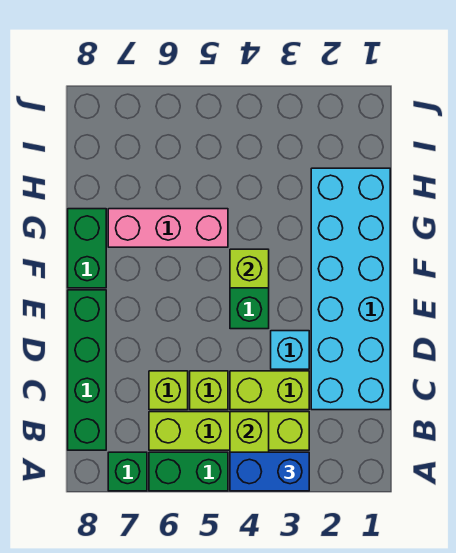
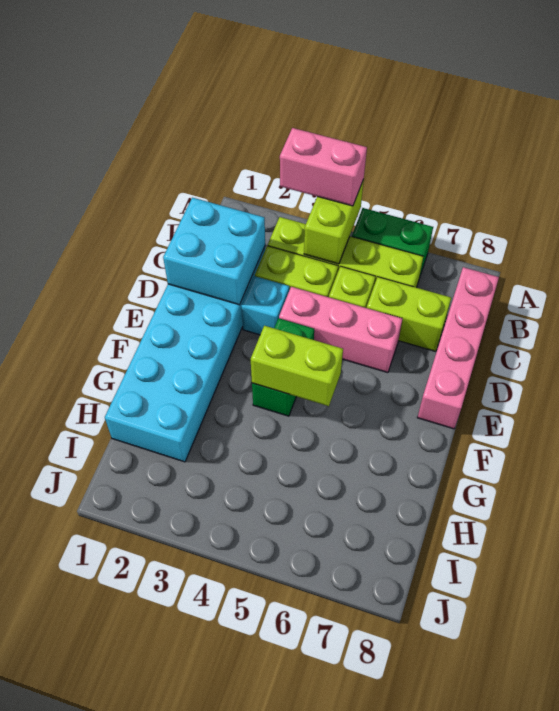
blue brick A3:A4 level 3 -> pink brick A3:A4 level 3
green brick A7 level 1 -> none
green brick B8:E8 level 1 -> pink brick B8:E8 level 1
none -> cyan brick C1:D2 level 2
lime brick C6 level 1 -> lime brick C6:C7 level 1
lime brick F4 level 2 -> lime brick F4:F5 level 2
green brick F8:G8 level 1 -> none
pink brick G5:G7 level 1 -> pink brick D4:D6 level 1

